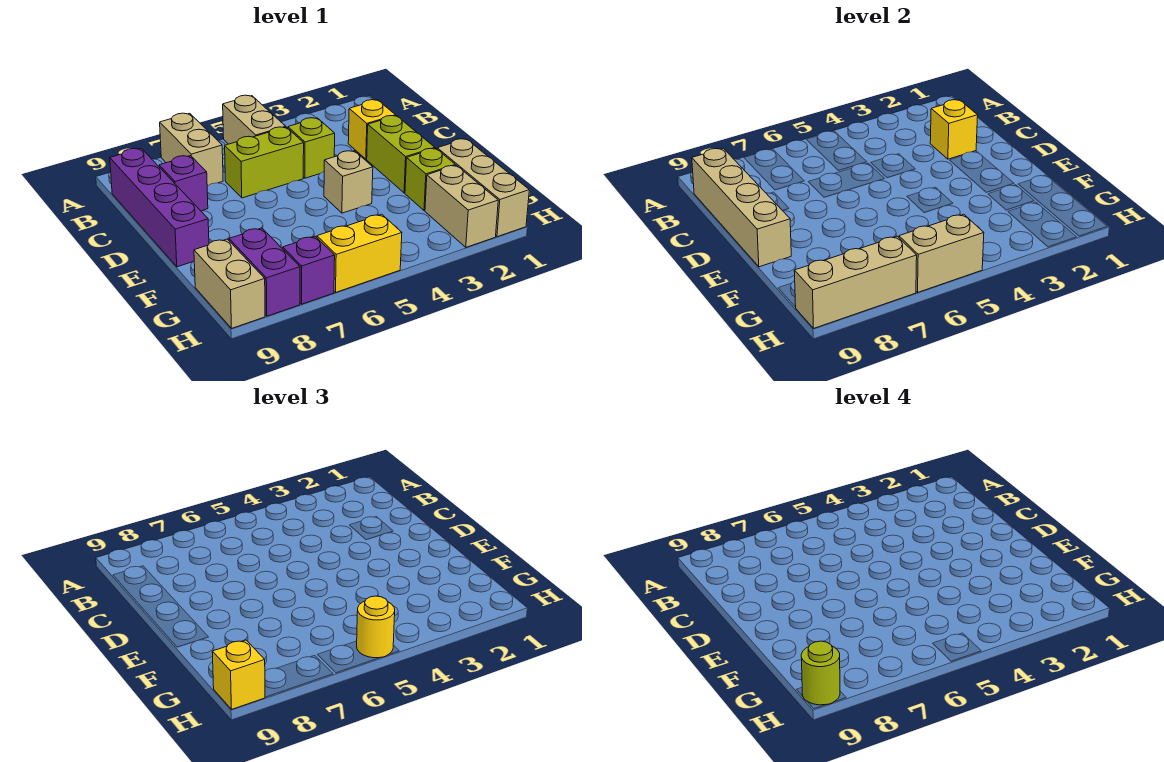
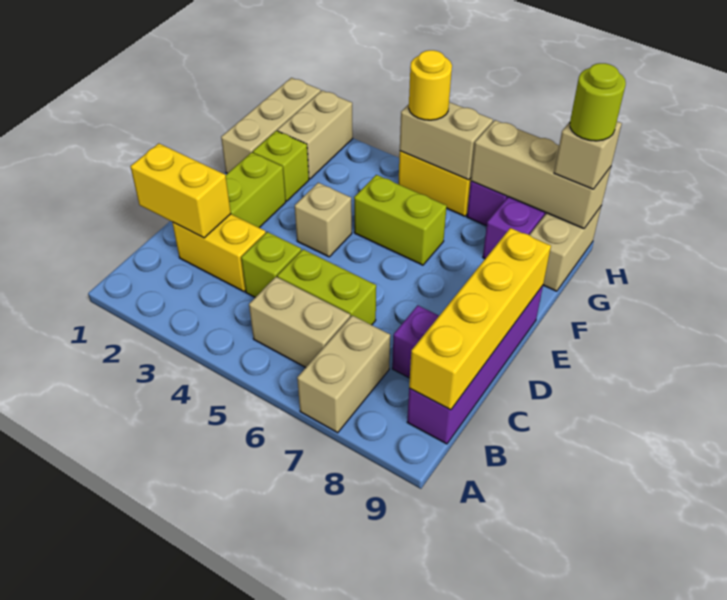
tan brick A5:B5 level 1 -> tan brick B5:B6 level 1
tan brick B9:E9 level 2 -> yellow brick B9:E9 level 2
yellow brick C2 level 1 -> yellow brick C2:C3 level 1
yellow brick C2 level 2 -> yellow brick C1:C2 level 2
none -> lime brick F5:F6 level 1
yellow brick H9 level 3 -> tan brick H9 level 3

